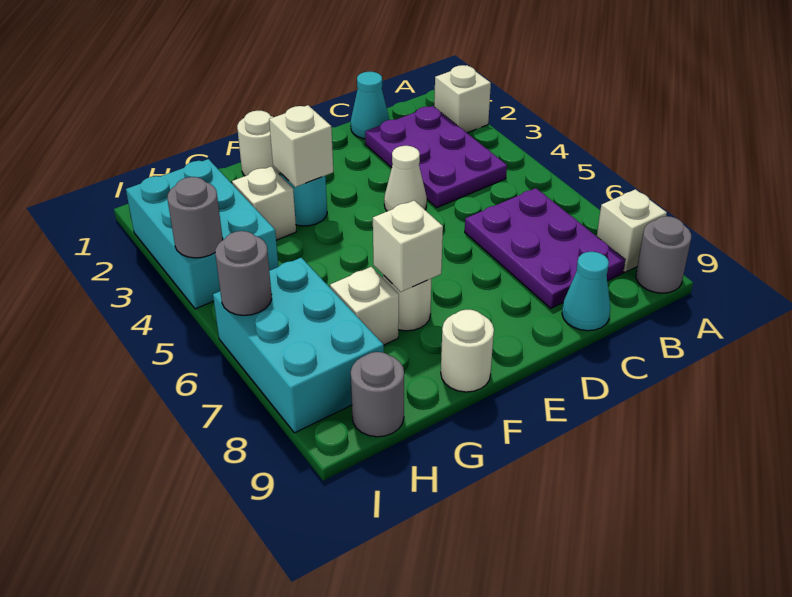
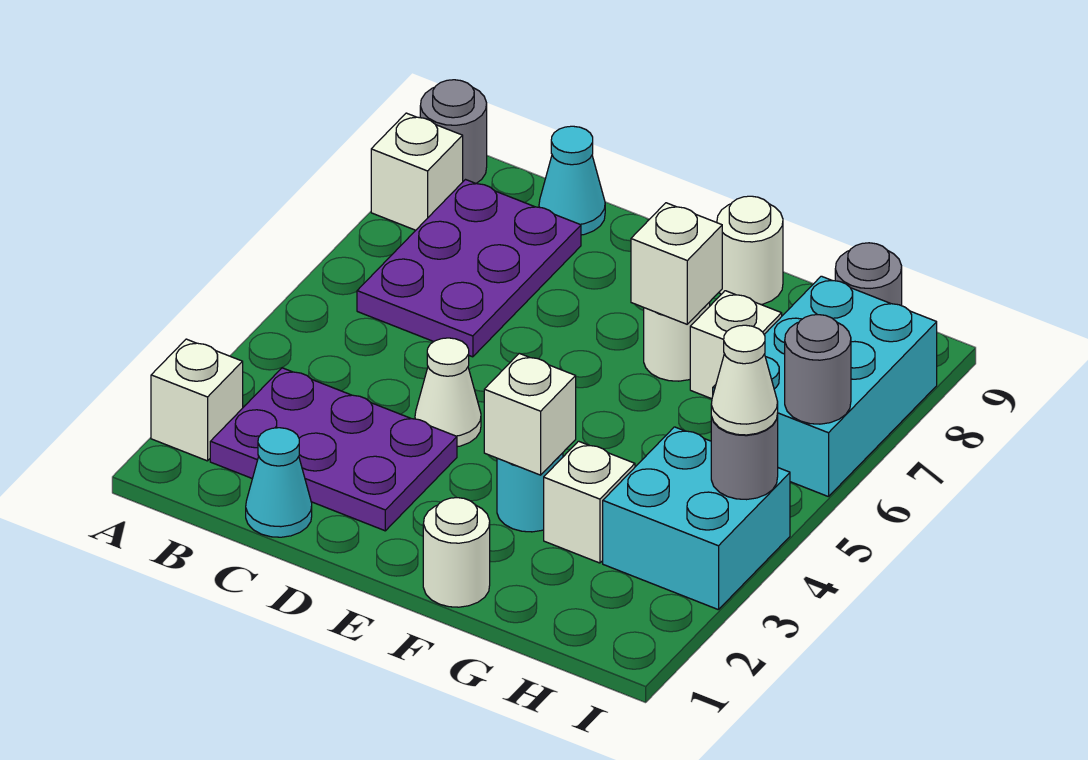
purple plate B2:C4 level 1 -> purple plate B2:D3 level 1
cyan brick H2:I4 level 1 -> cyan brick H3:I4 level 1
none -> white cone I4 level 3

